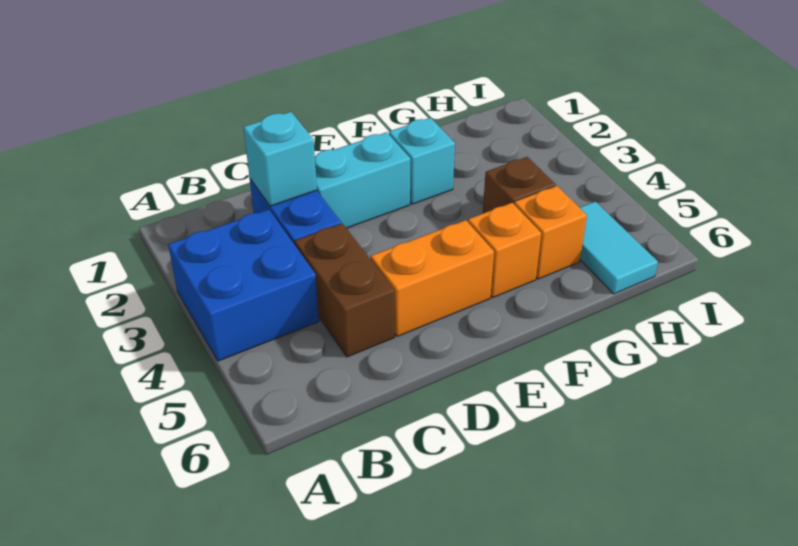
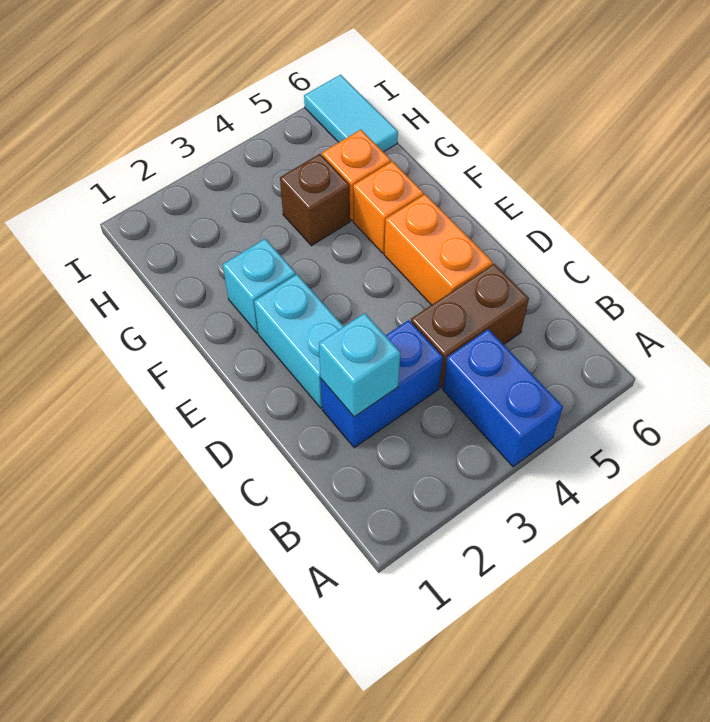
blue brick A3:B4 level 1 -> blue brick A4:B4 level 1
cyan tile H5:H6 level 1 -> cyan tile H6:I6 level 1

